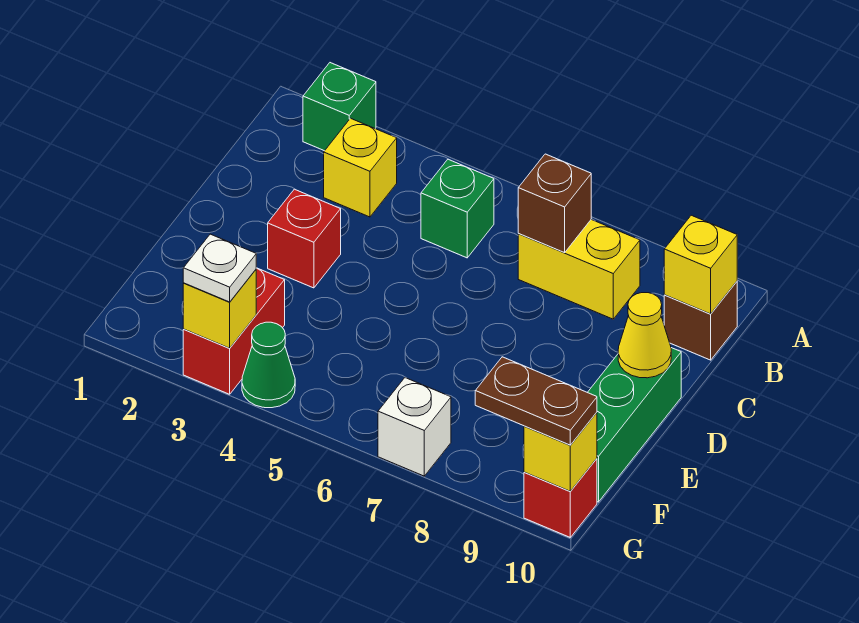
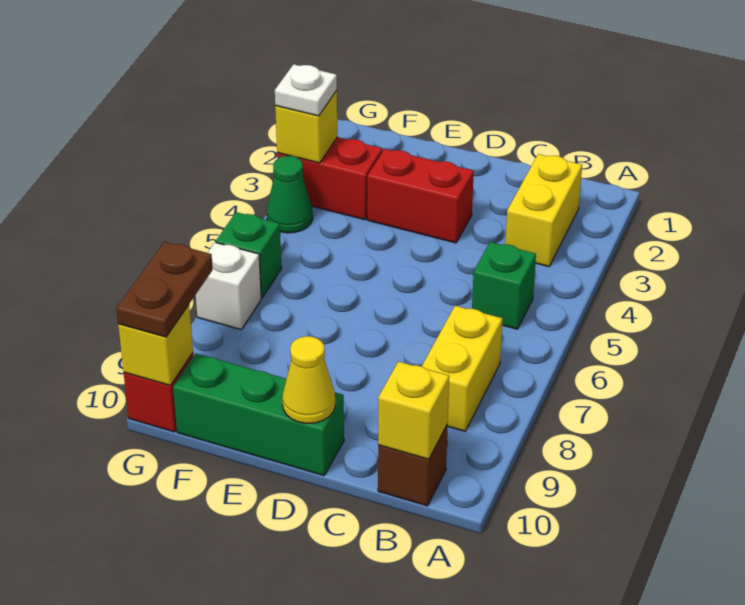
green brick A2 level 1 -> green brick G6 level 1
yellow brick B3 level 1 -> yellow brick B2:B3 level 1
brown brick B7 level 2 -> none
red brick D3 level 1 -> red brick D3:E3 level 1

